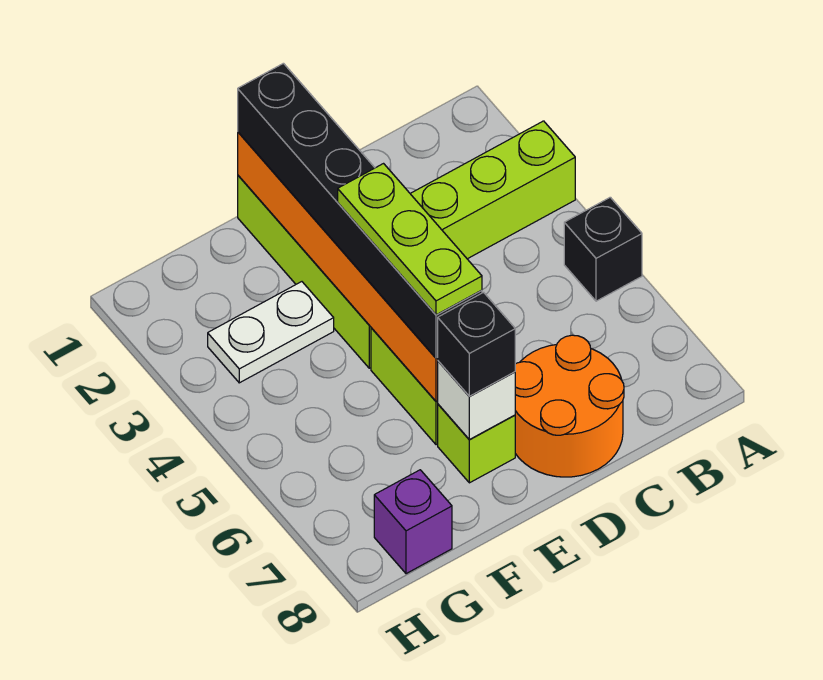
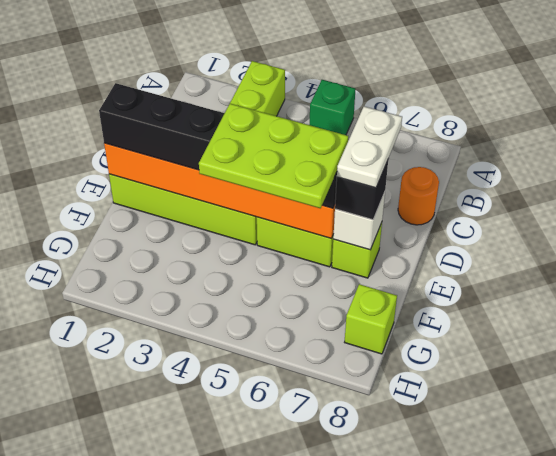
black brick A5 level 1 -> green brick A5 level 1
orange round brick C7:D8 level 1 -> orange round brick C8 level 1
lime plate E4:E6 level 4 -> lime plate E4:F6 level 4
white plate F3:G3 level 1 -> white plate D7:E7 level 4
purple brick G8 level 1 -> lime brick G8 level 1

